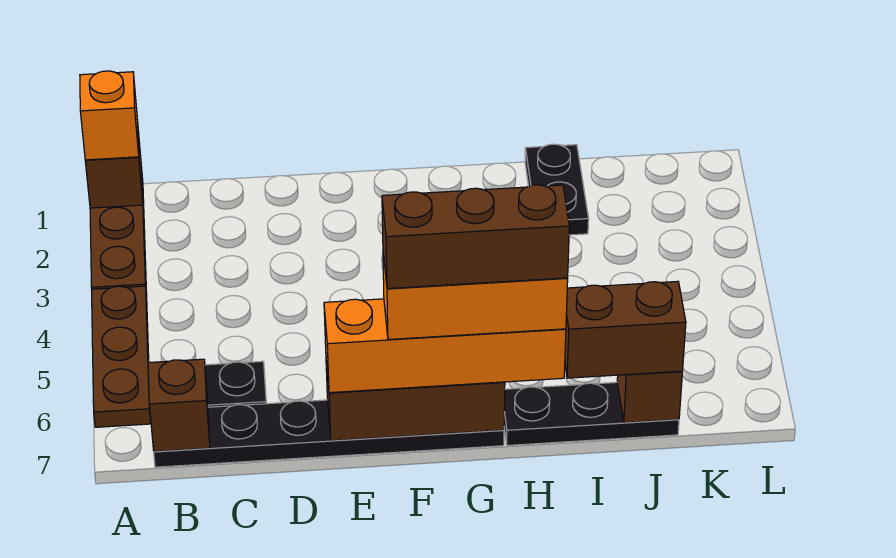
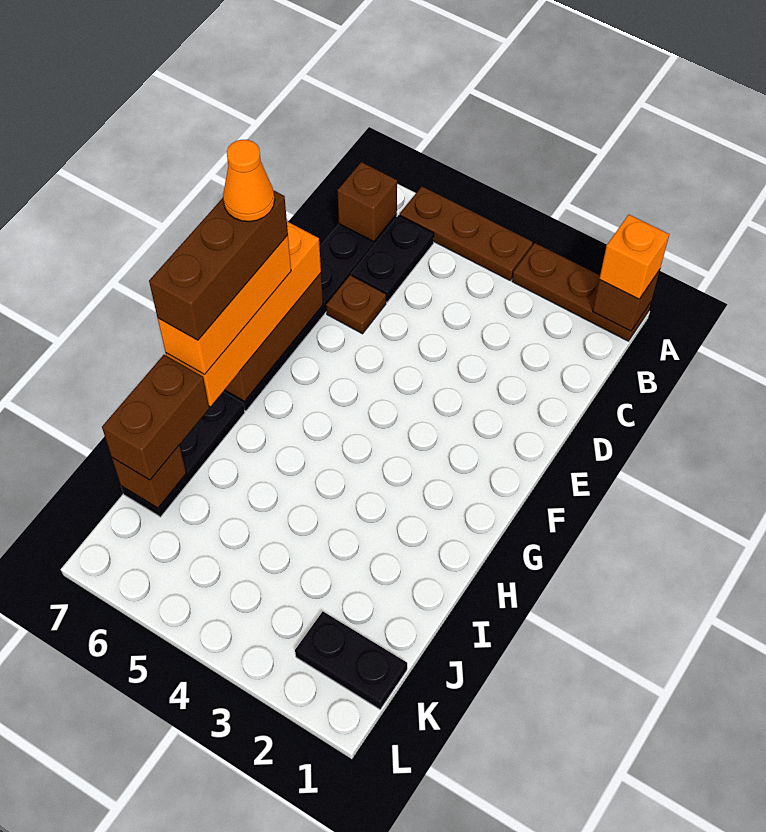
none -> brown plate D6 level 1
none -> orange cone F7 level 6
black plate I1:I2 level 1 -> black plate K1:K2 level 1

